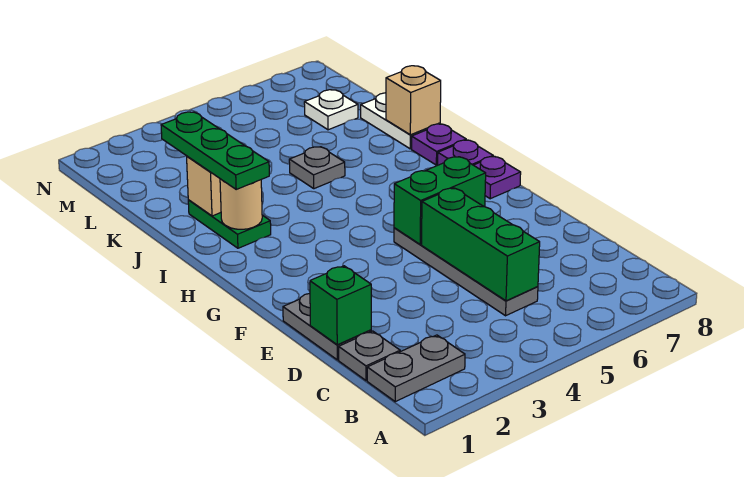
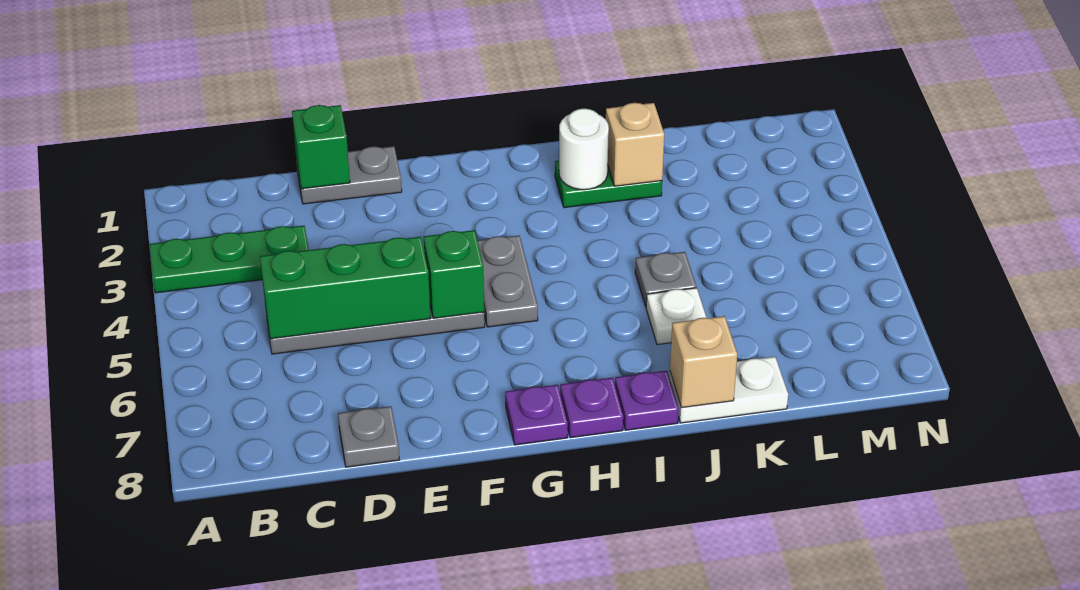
grey plate B1:B2 level 1 -> grey plate G4:G5 level 1
grey plate C1 level 1 -> grey plate D8 level 1
green brick F5:F6 level 2 -> green brick F5 level 2
tan round brick I2 level 2 -> white round brick I2 level 2
green plate I2:K2 level 3 -> green plate A3:C3 level 1
white plate L7 level 1 -> white plate J6 level 1

